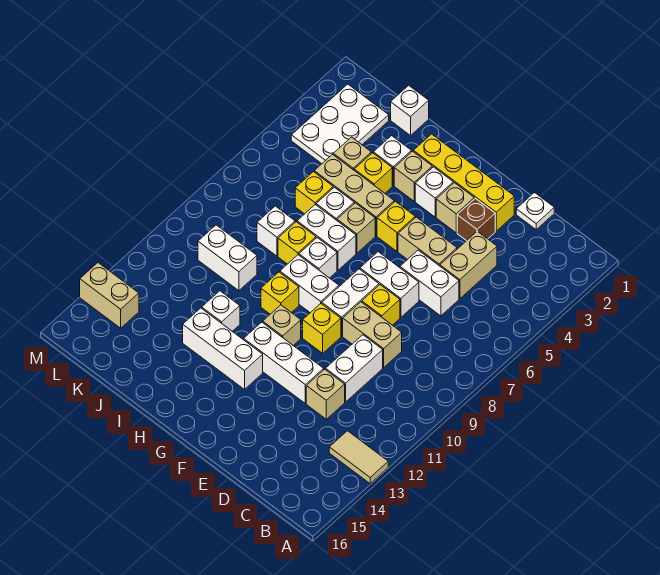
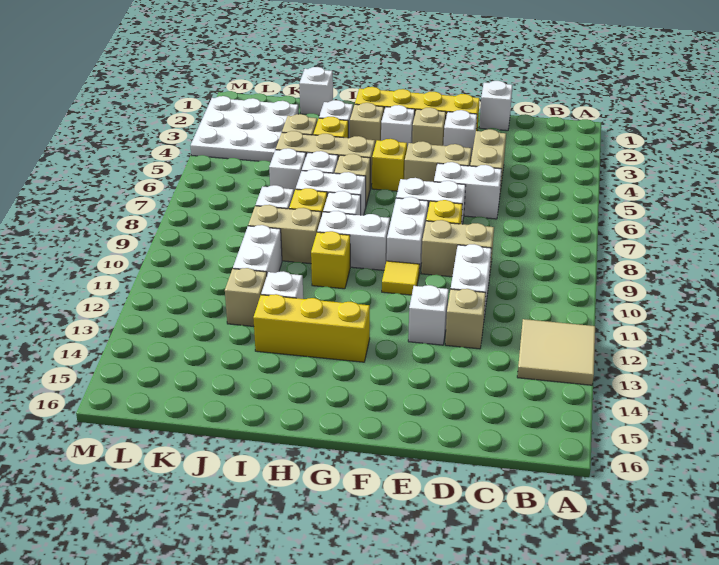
tan tile A13:B13 level 1 -> tan tile A12:B13 level 1
white plate D1 level 1 -> white brick D1 level 1
brown brick E3 level 1 -> white brick E3 level 1
white brick E12:G12 level 1 -> white brick E12 level 1
yellow brick F10 level 1 -> yellow tile F10 level 1
tan brick G11 level 1 -> tan brick J12 level 1
white brick G13:I13 level 1 -> yellow brick G13:I13 level 1
yellow brick J6 level 1 -> white brick J6 level 1
white brick J10:K10 level 1 -> white brick J10:J11 level 1
white plate K2:L4 level 1 -> white plate K2:M4 level 1
tan brick L14:M14 level 1 -> tan brick I9:J9 level 1

